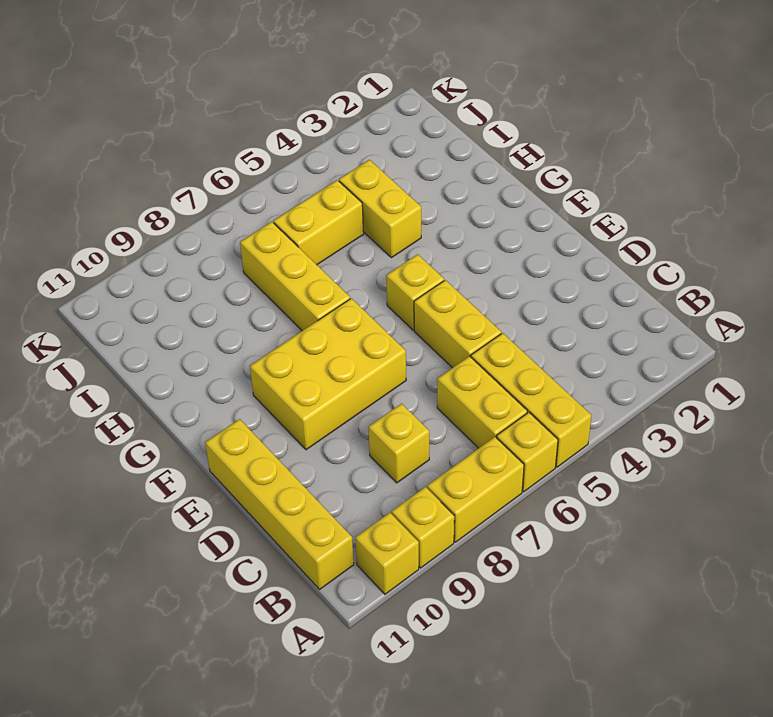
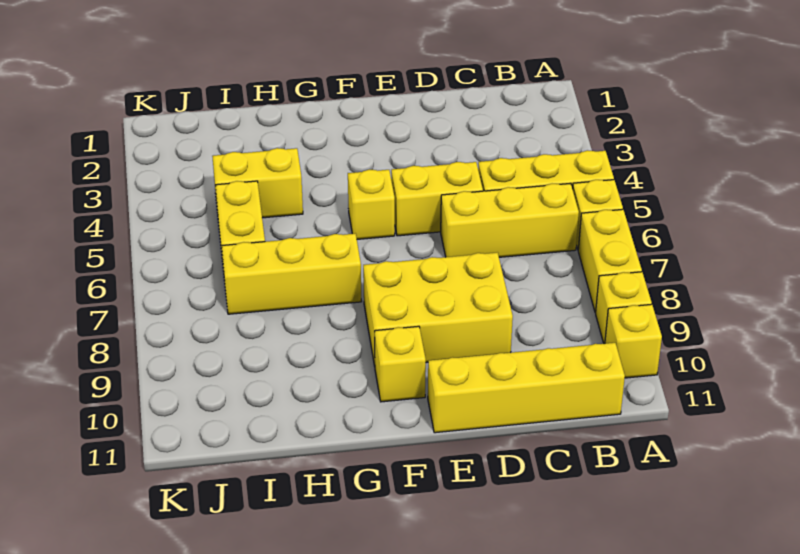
yellow brick B6:C6 level 1 -> yellow brick B6:D6 level 1
yellow brick C8 level 1 -> yellow brick F10 level 1
yellow brick E7:F9 level 1 -> yellow brick D8:F9 level 1

